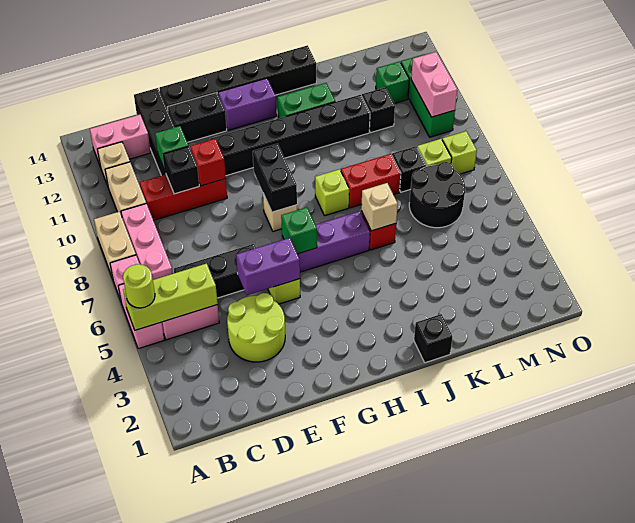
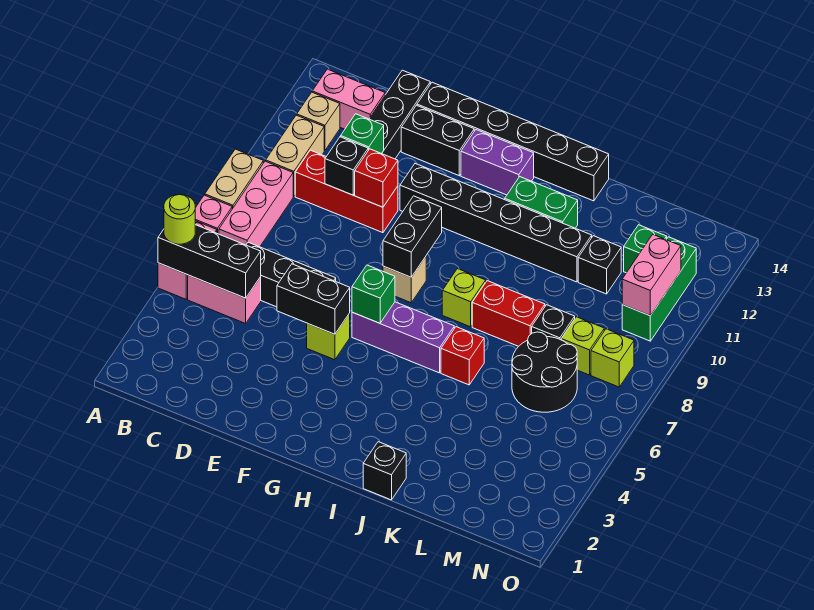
lime brick A5:C5 level 2 -> black brick A5:C5 level 2
lime round brick D3:E4 level 1 -> none
purple brick E5:F5 level 2 -> black brick E5:F5 level 2
tan brick J6 level 2 -> none

